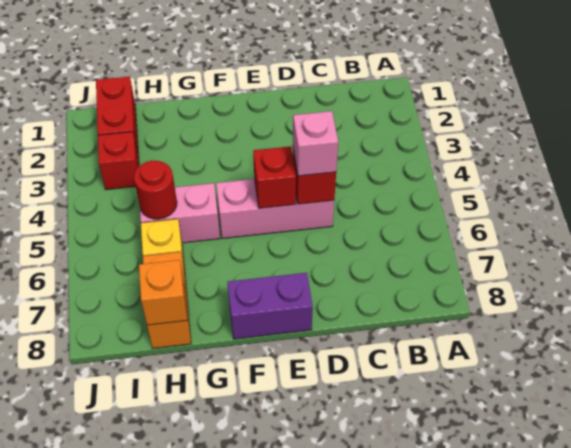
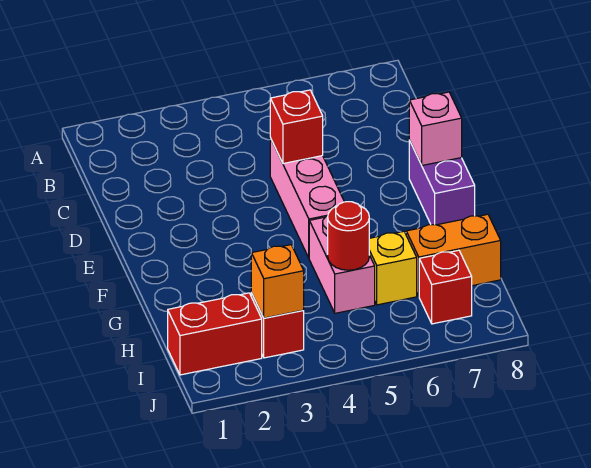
pink brick D5 level 3 -> pink brick E8 level 2
red brick E5 level 2 -> red brick I7 level 1
orange brick H8 level 2 -> orange brick I3 level 2

